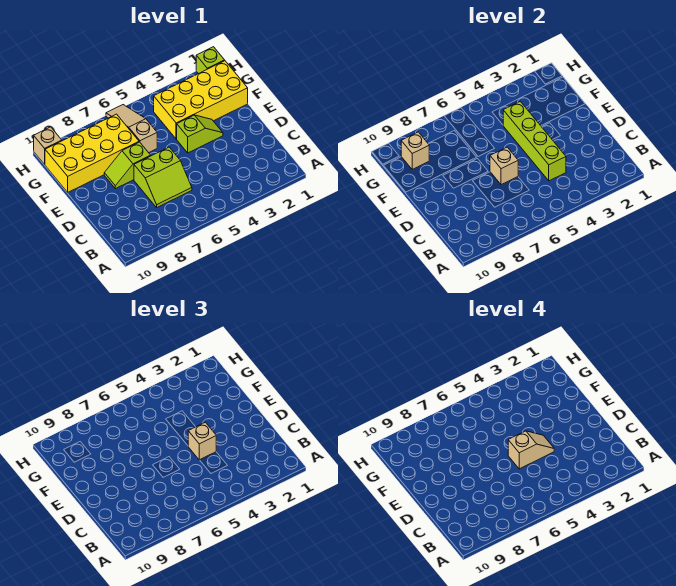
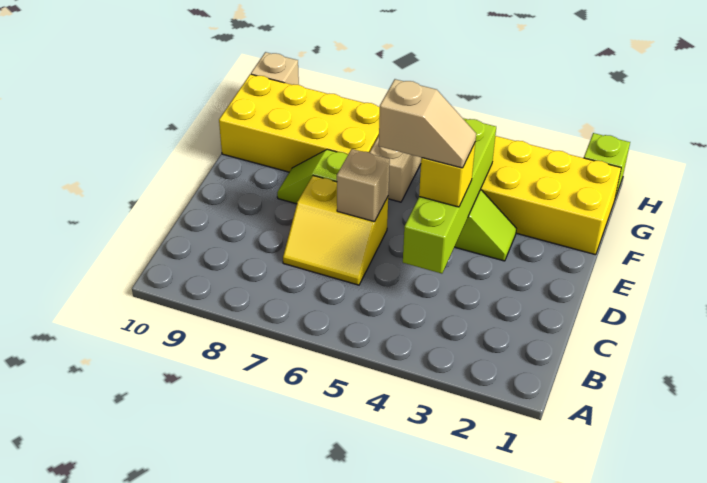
lime slope C6:D7 level 1 top D -> yellow slope C6:D7 level 1 top D
tan brick D4 level 3 -> yellow brick D4 level 3
tan brick G9 level 2 -> none

